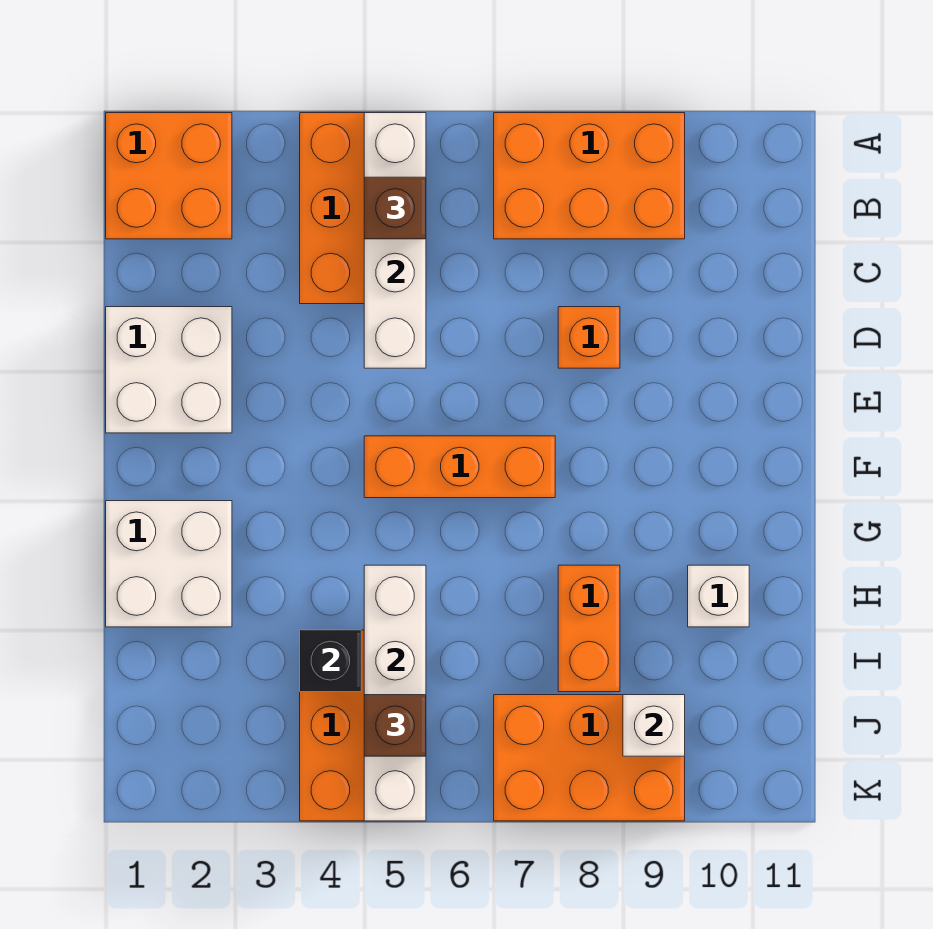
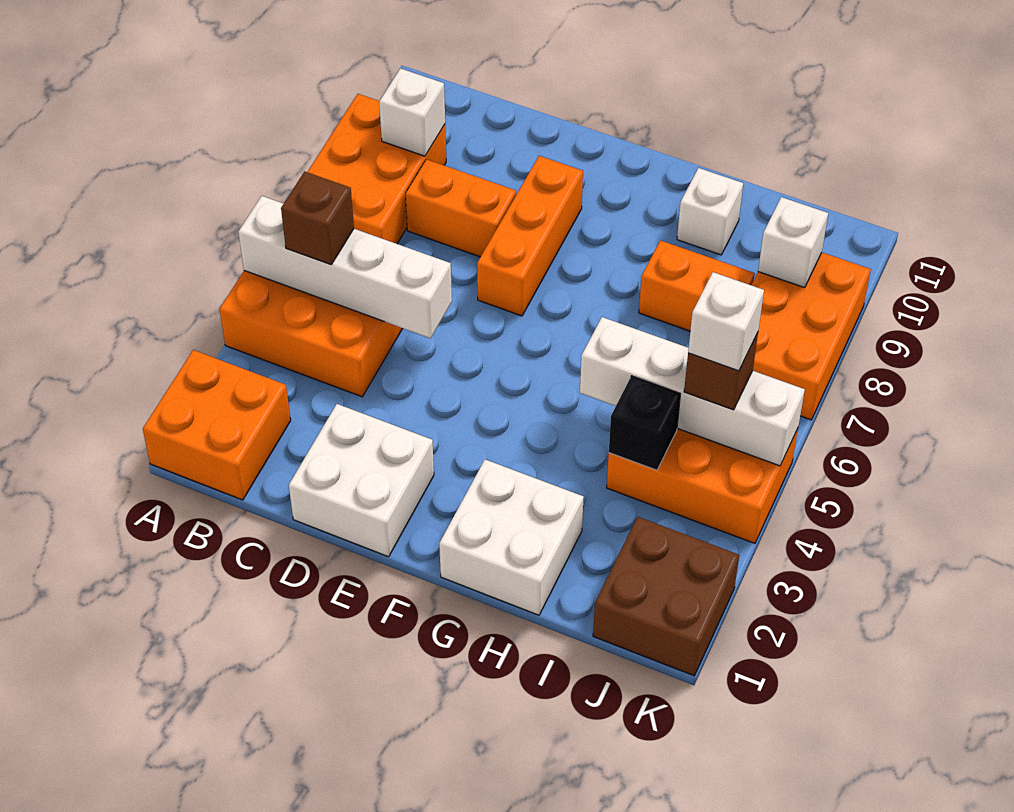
none -> white brick B9 level 2
orange brick D8 level 1 -> orange brick C8:D8 level 1
orange brick F5:F7 level 1 -> orange brick E7:E9 level 1
none -> brown brick J1:K2 level 1
none -> white brick J5 level 4

